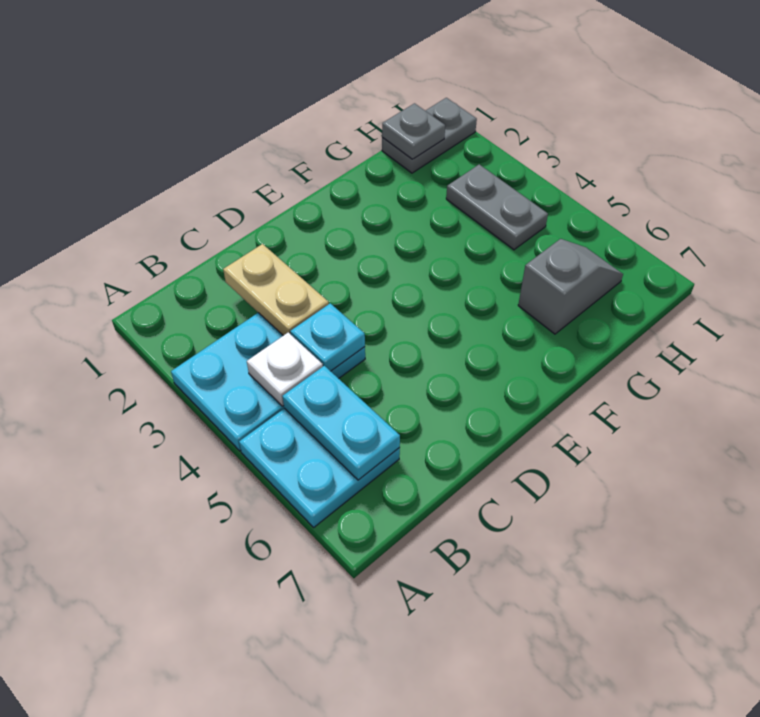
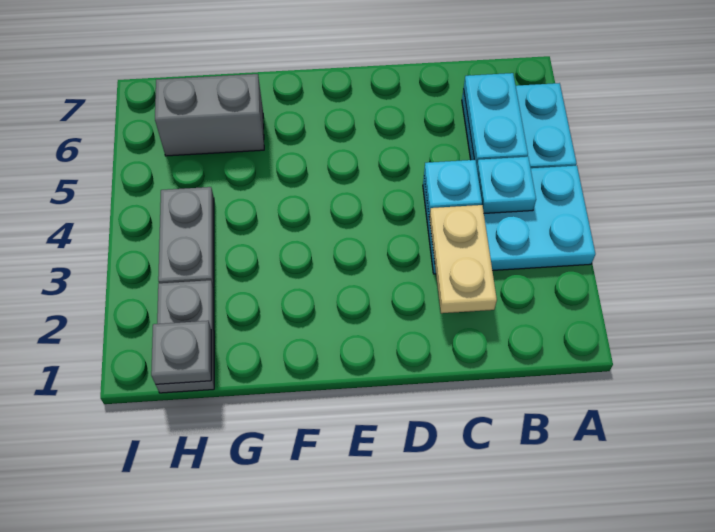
white plate B4 level 2 -> cyan plate B4 level 2
grey slope G6:H6 level 1 top G -> grey brick G6:H6 level 1
grey plate H1:I1 level 1 -> grey plate H1:H2 level 1

